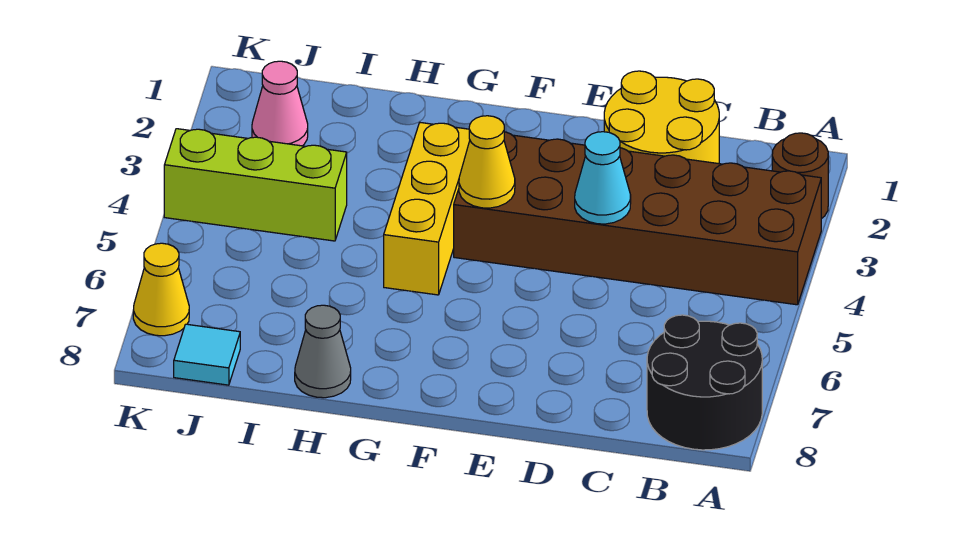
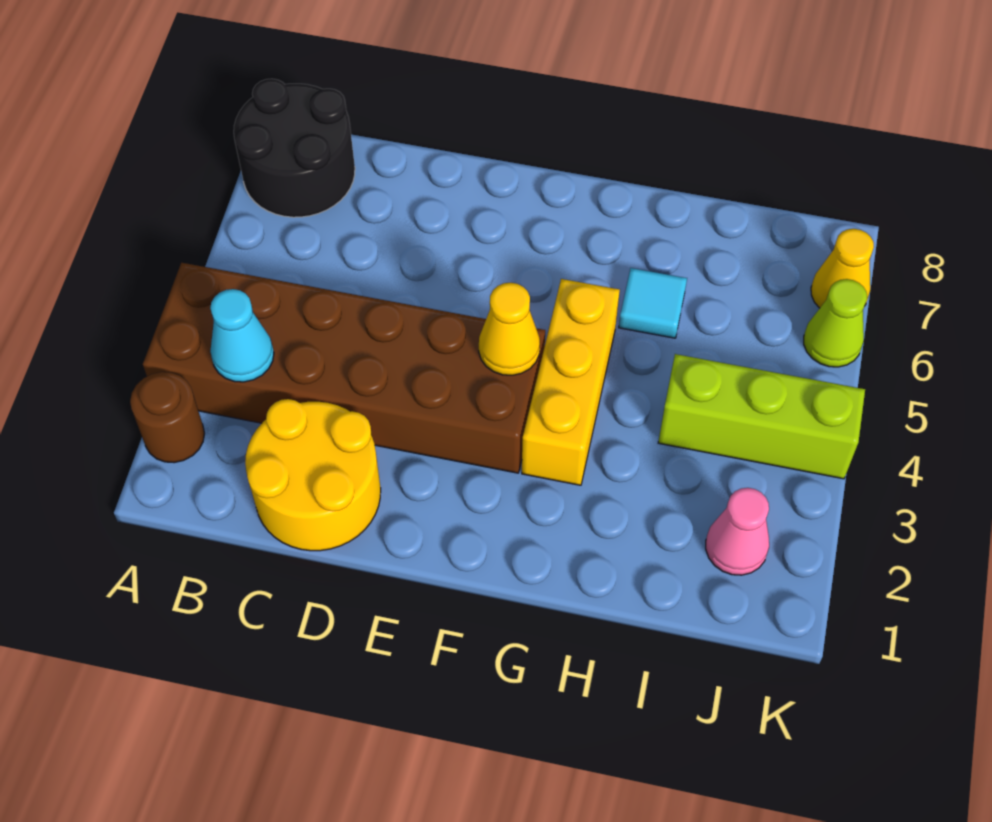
cyan cone D4 level 2 -> cyan cone B3 level 2
grey cone H8 level 1 -> none
cyan tile J8 level 1 -> cyan tile H6 level 1
none -> lime cone K6 level 1

